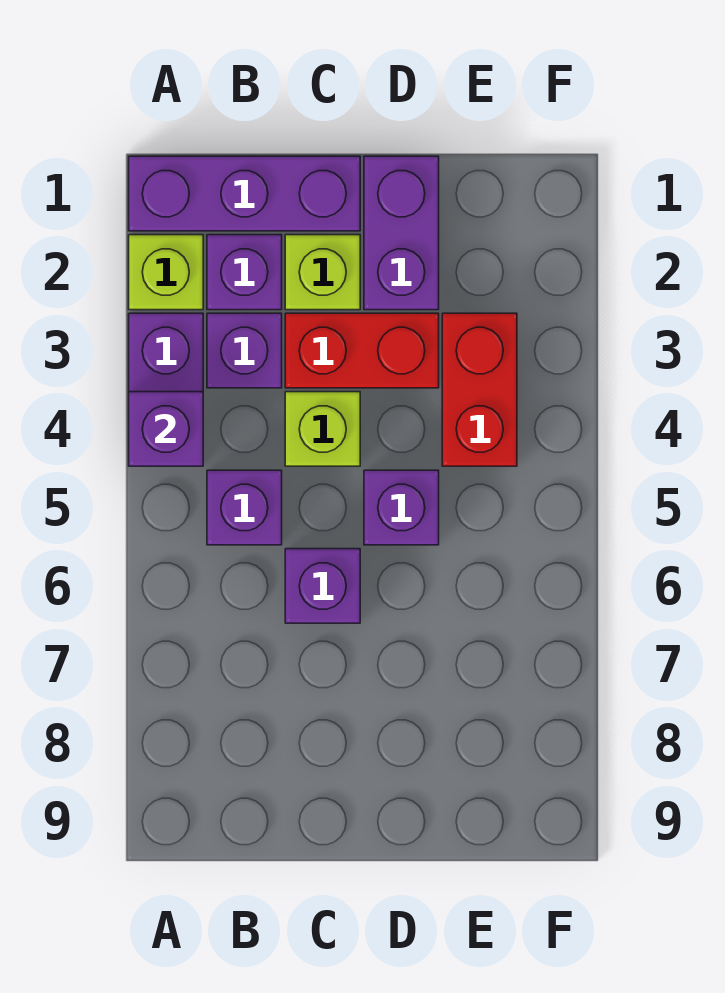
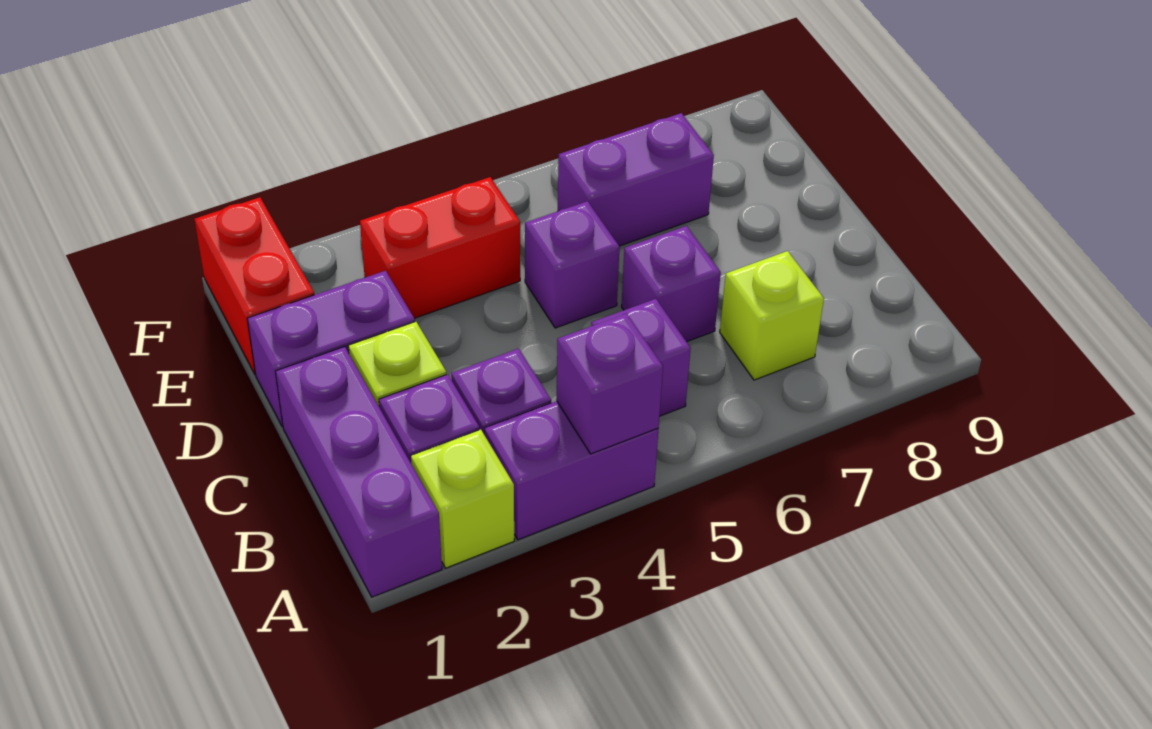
red brick C3:D3 level 1 -> red brick E1:F1 level 1
lime brick C4 level 1 -> lime brick B7 level 1
none -> purple brick E6:E7 level 1

